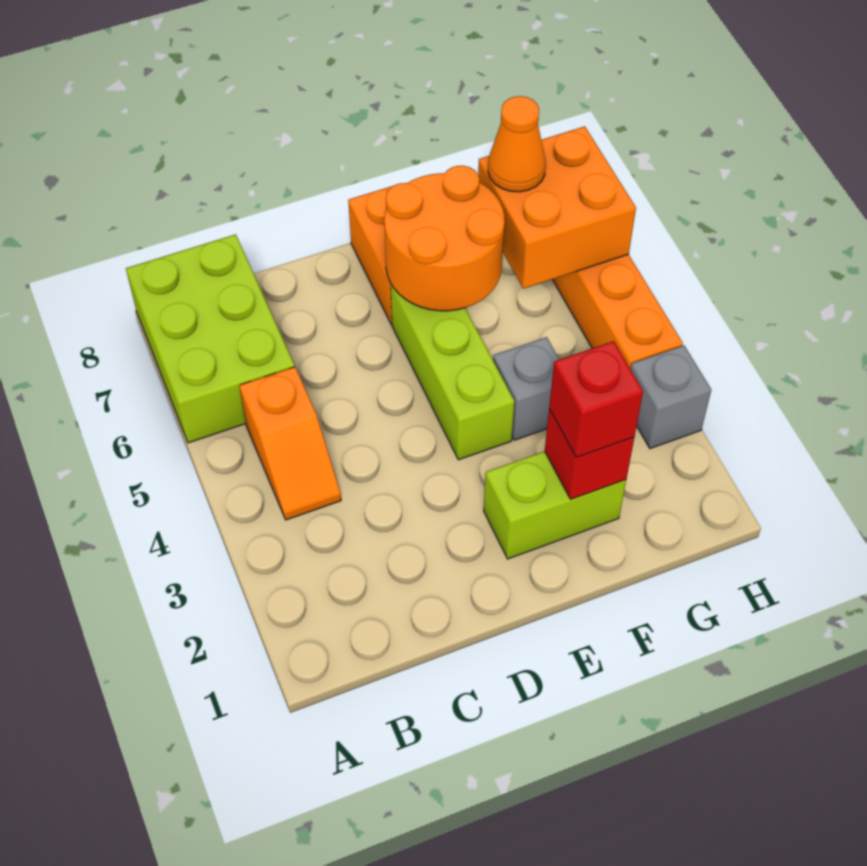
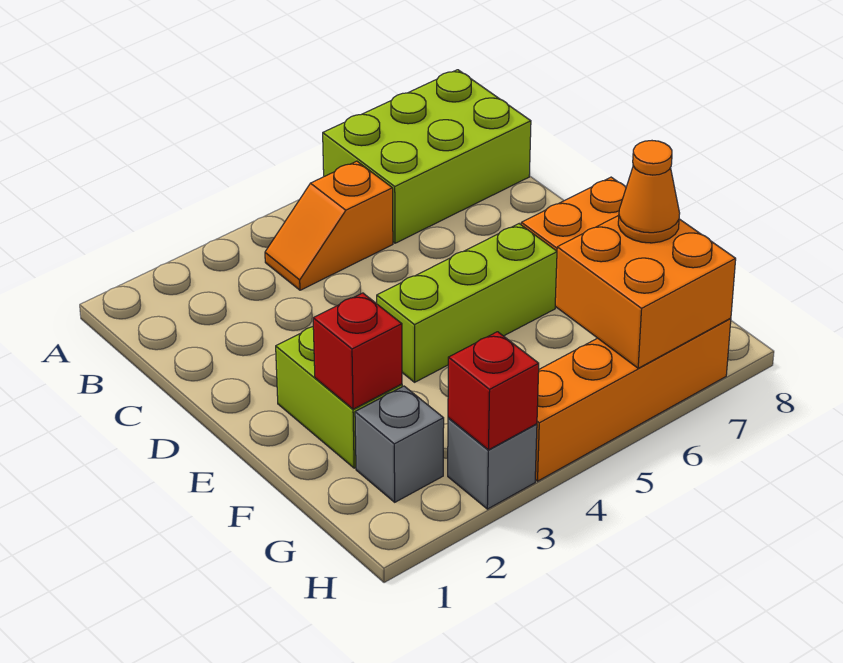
orange round brick E6:F7 level 2 -> none
red brick F2 level 3 -> red brick H3 level 2
grey brick F4 level 1 -> grey brick G2 level 1

